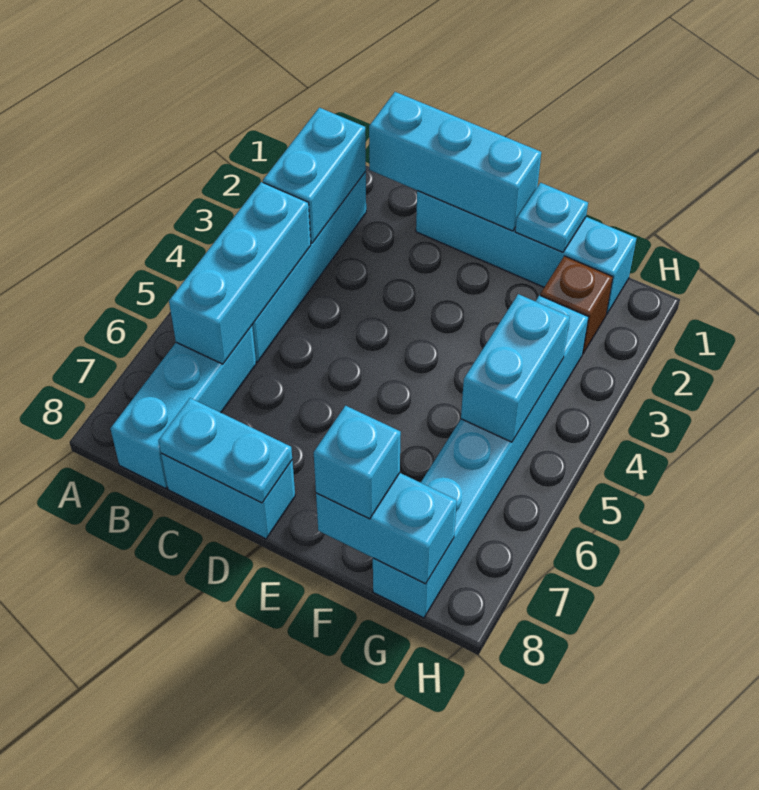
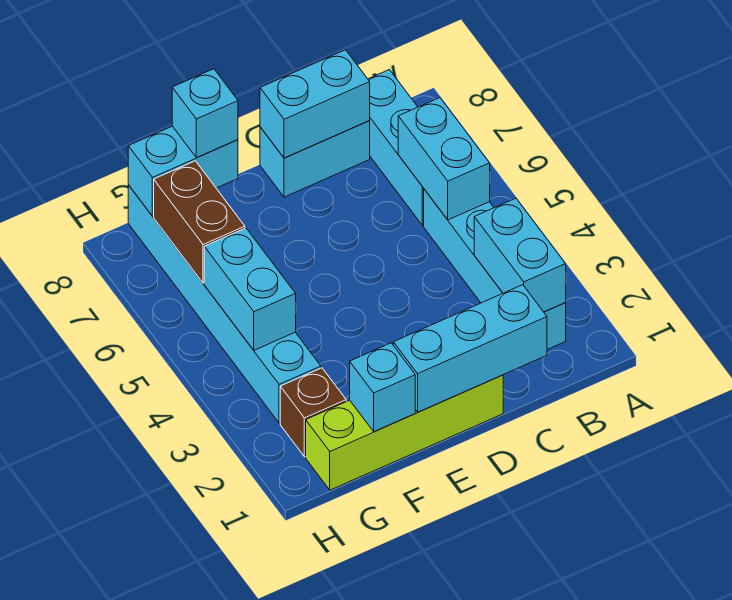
cyan brick B4:B6 level 2 -> cyan brick B5:B6 level 2
cyan plate C8:D8 level 2 -> cyan brick C8:D8 level 2
cyan brick D1:G1 level 1 -> lime brick D1:G1 level 1
cyan plate F1 level 2 -> cyan brick F1 level 2
none -> brown brick G6:G7 level 2

